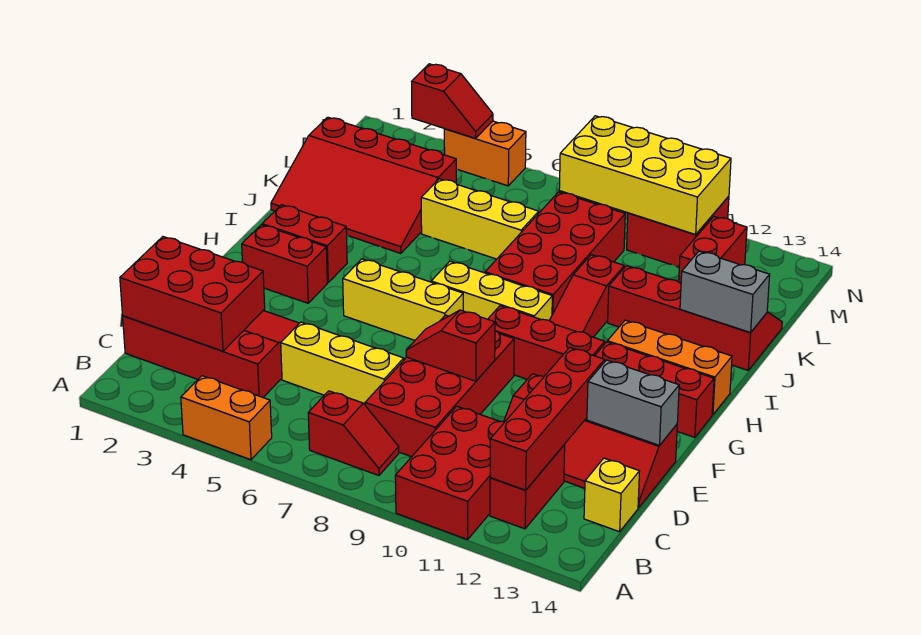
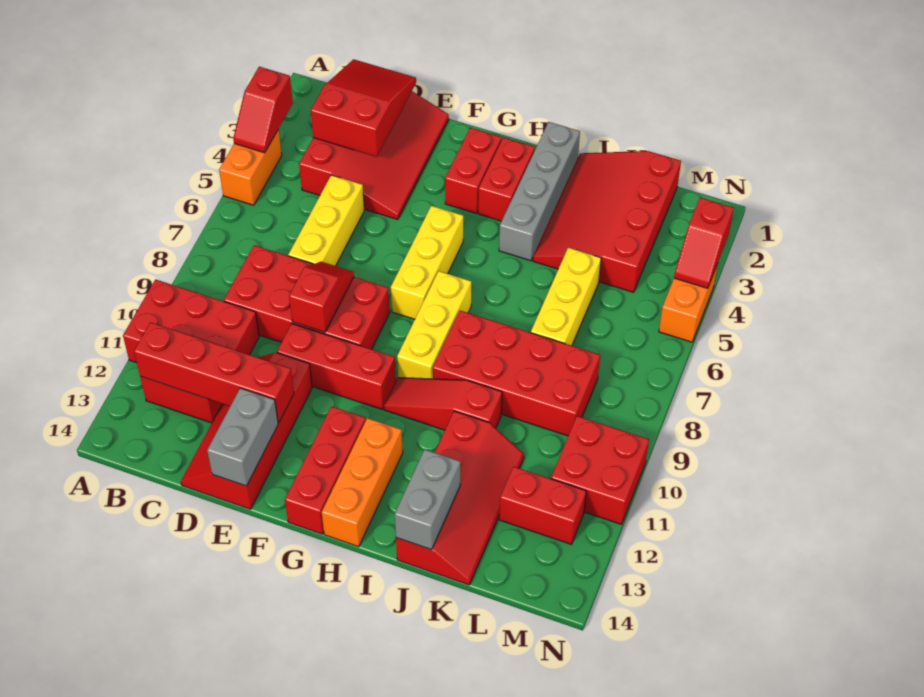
red slope B7:B8 level 1 top 7 -> red slope A3:A4 level 2 top 3
red brick C1:D3 level 2 -> red slope C1:D3 level 2 top 3
yellow brick C14 level 1 -> none
red brick G9:G11 level 1 -> red brick E10:G10 level 1
none -> grey brick I1:I4 level 1
yellow brick M8:N11 level 2 -> none

